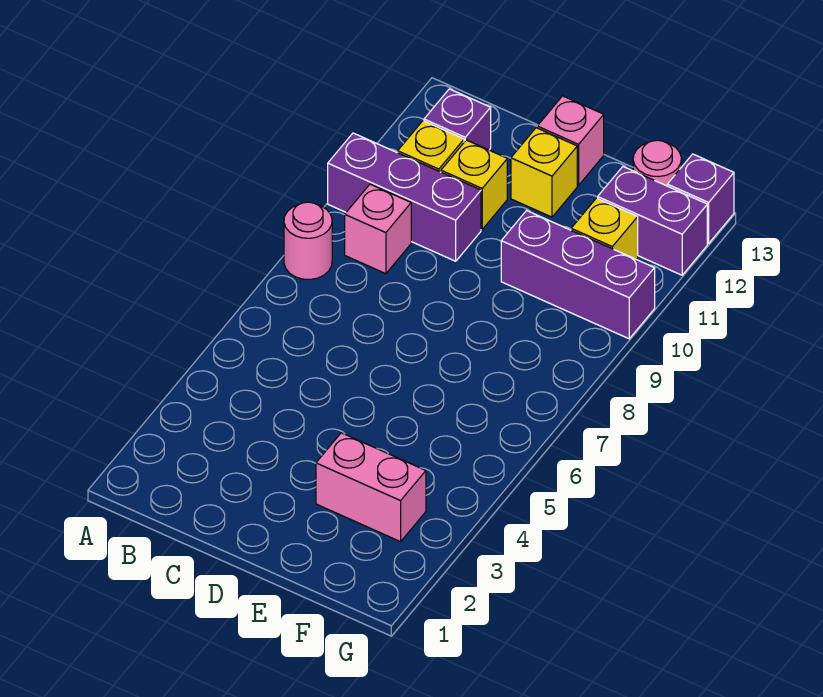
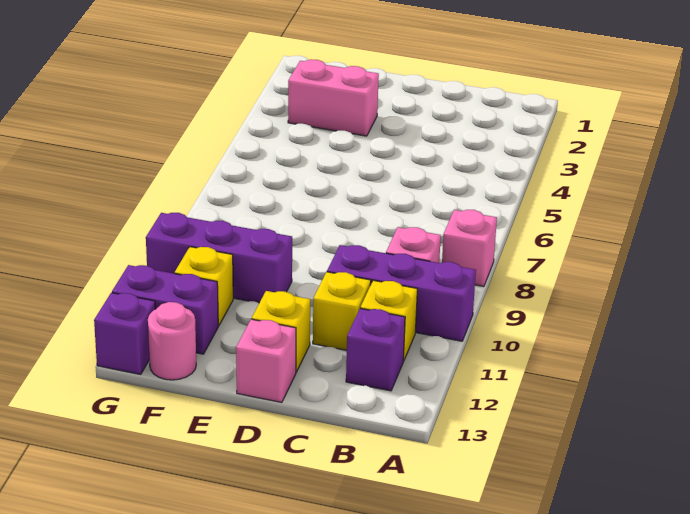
pink round brick A8 level 1 -> pink brick A8 level 1

